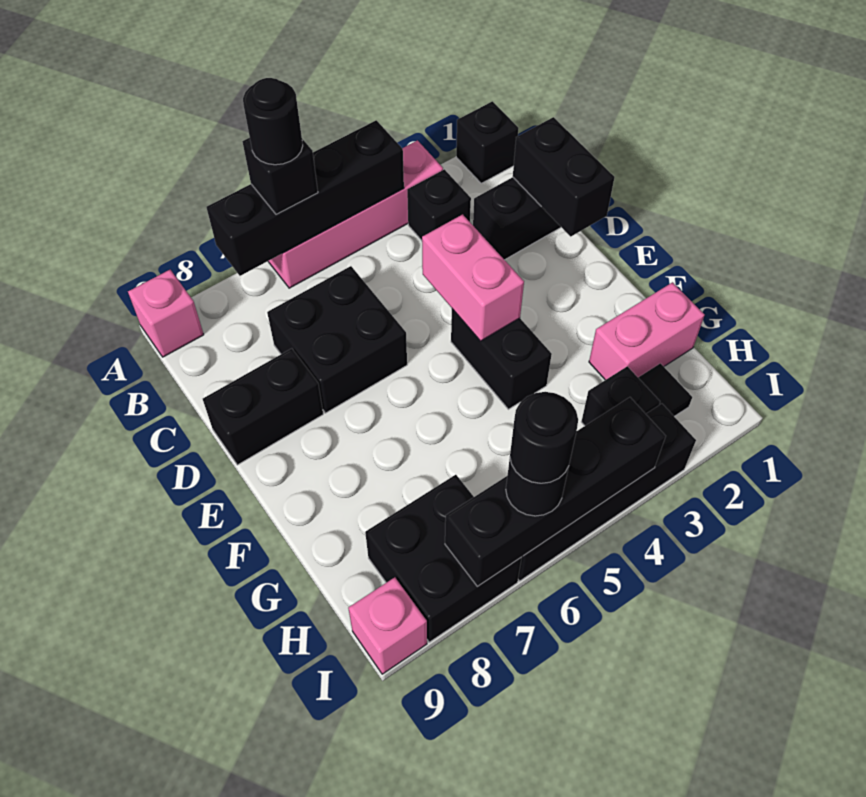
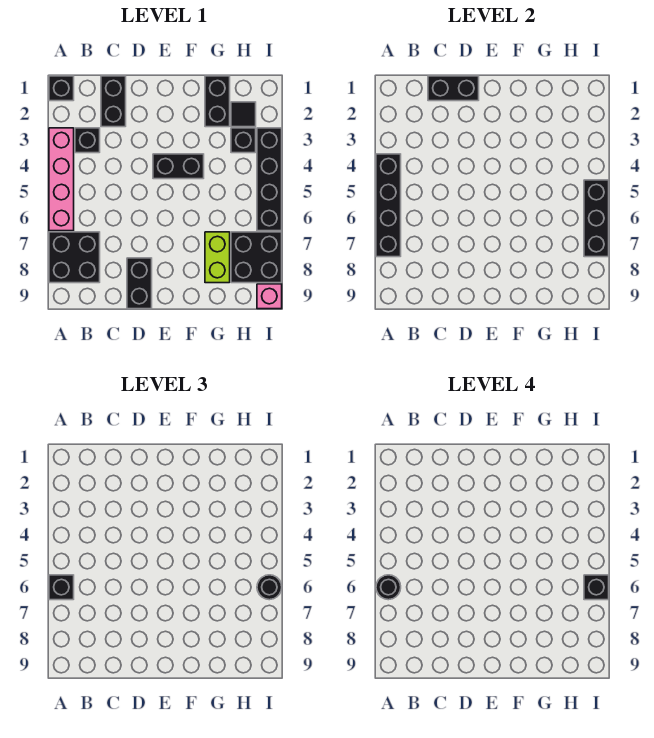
pink brick A9 level 1 -> none
black brick C6:D7 level 1 -> black brick A7:B8 level 1
pink brick D4:E4 level 2 -> none
pink brick G1:G2 level 1 -> black brick G1:G2 level 1
none -> lime brick G7:G8 level 1
black brick I4:I7 level 2 -> black brick I5:I7 level 2
black round brick I6 level 4 -> black brick I6 level 4

